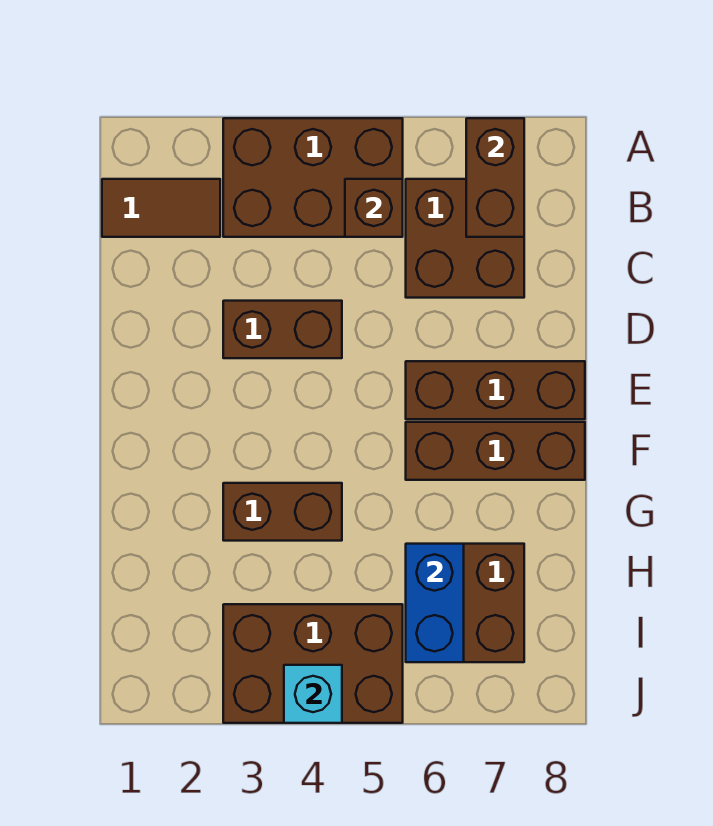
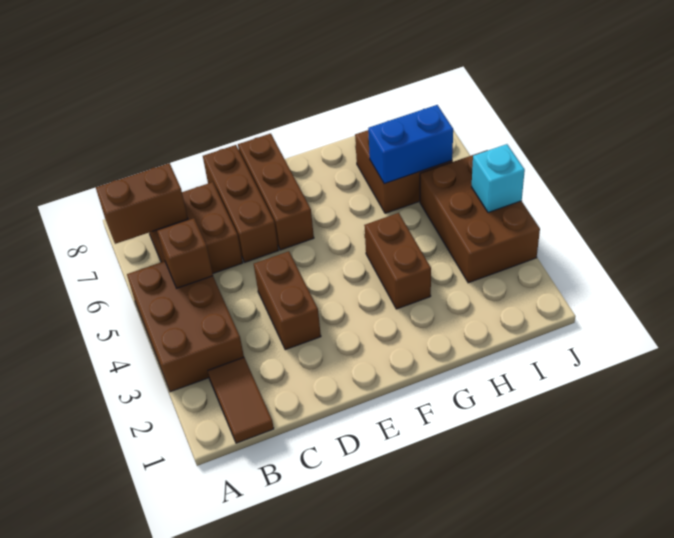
brown brick F6:F8 level 1 -> brown brick D6:D8 level 1

